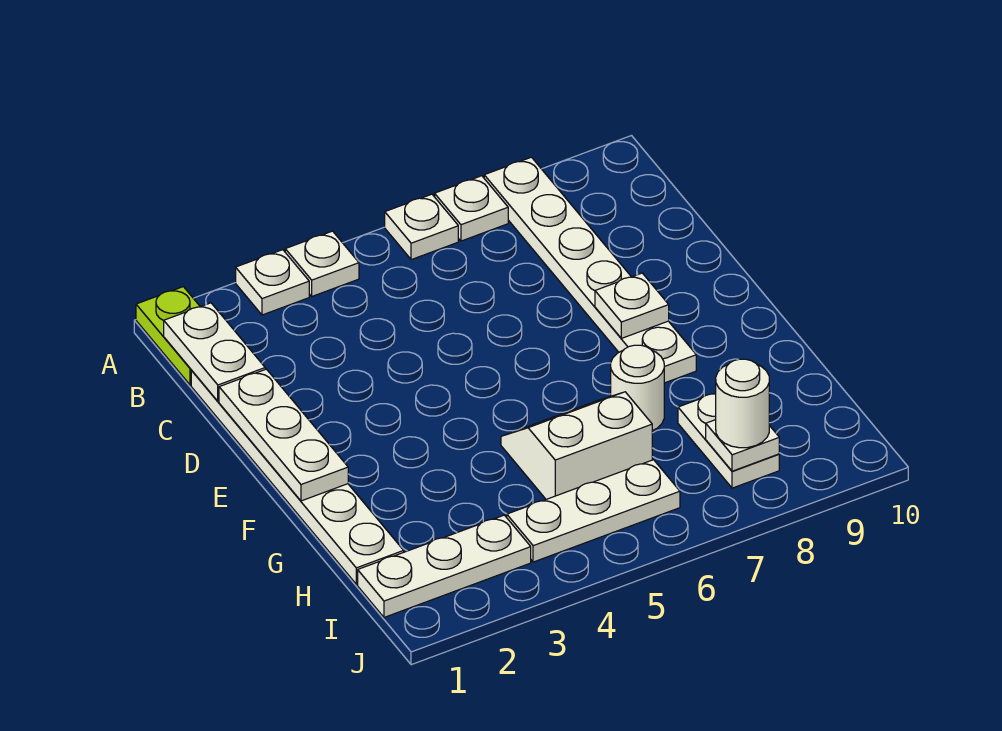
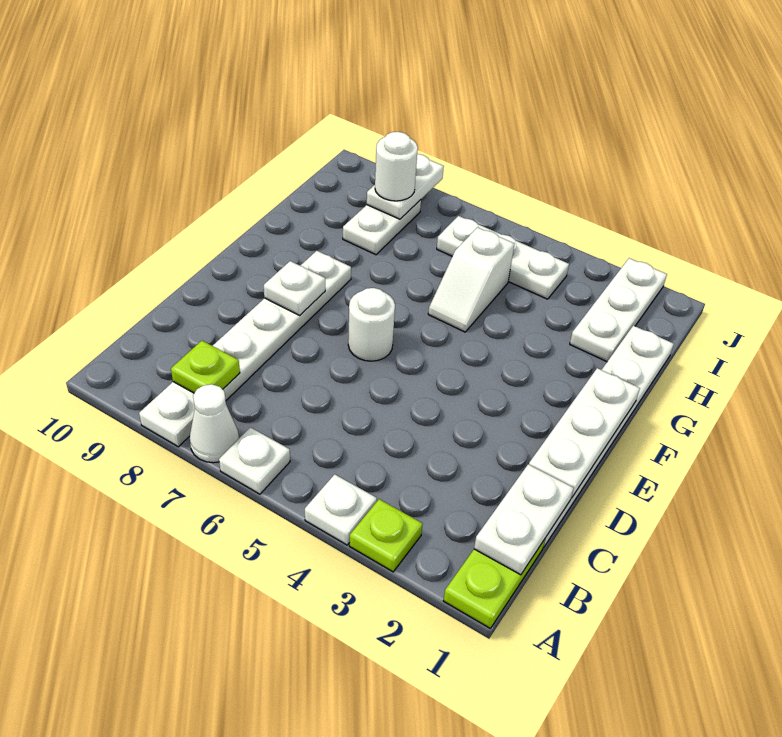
white plate A3 level 1 -> lime plate A3 level 1
white plate A7 level 1 -> white cone A7 level 1
none -> lime plate B8 level 2
white slope G5:H6 level 1 top H -> white slope G5:H5 level 1 top H
white round brick G7 level 1 -> white round brick E6 level 1
white plate I1:I3 level 1 -> white plate H2:J2 level 1
white plate I8 level 2 -> white plate I8:J8 level 2

